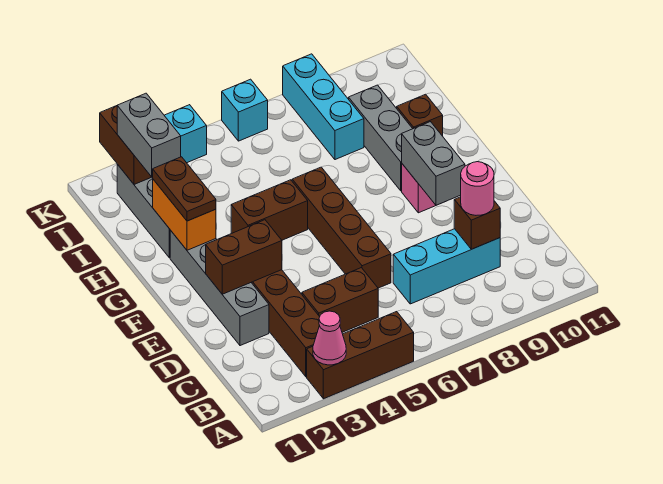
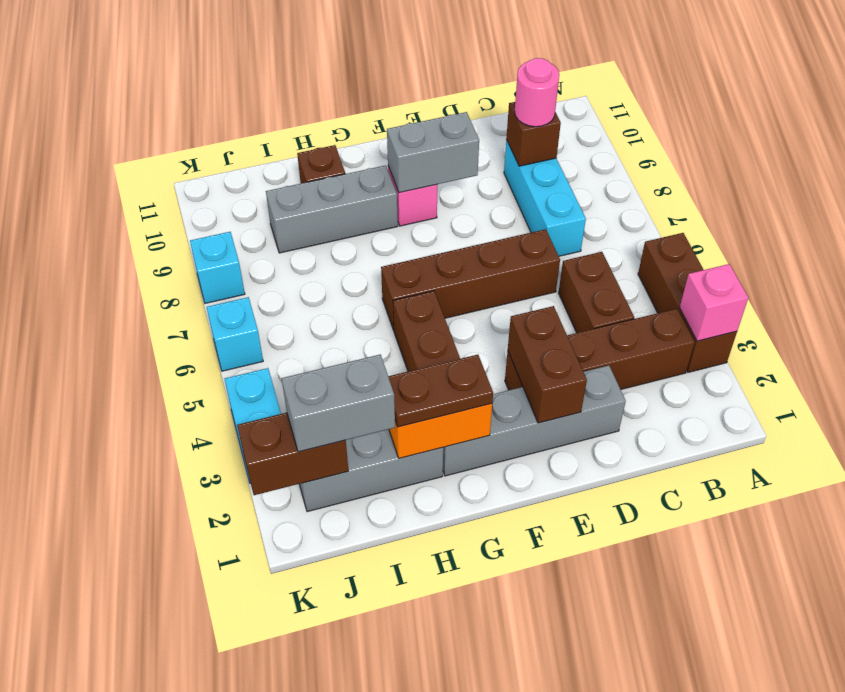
pink cone A3 level 2 -> pink brick A3 level 2
cyan brick I8:K8 level 1 -> cyan brick K8 level 1

